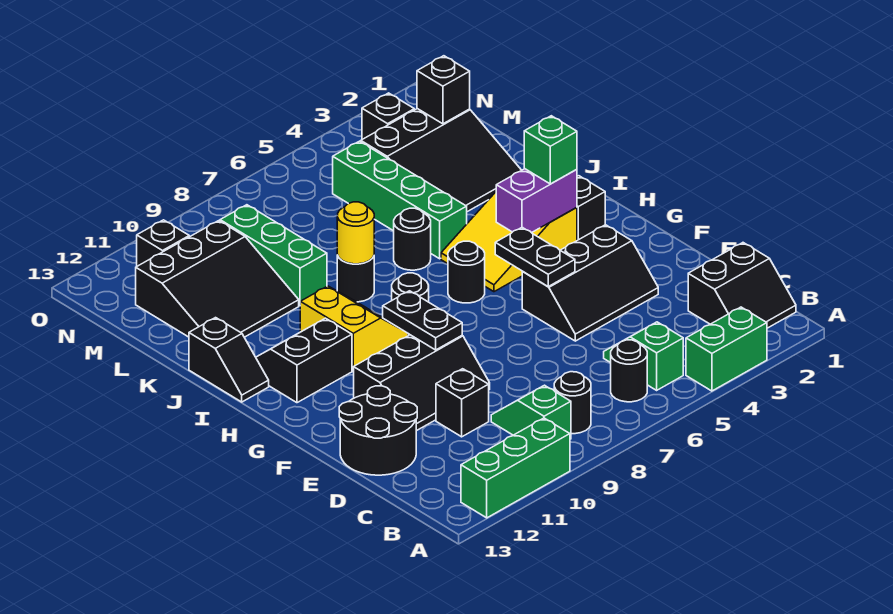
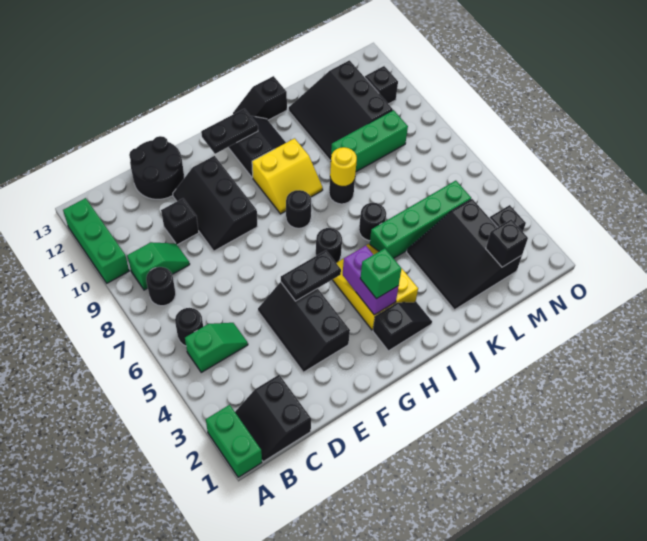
green brick A3:A4 level 1 -> green brick A1:A2 level 1
black plate F9:G9 level 2 -> black plate G12:H12 level 2

